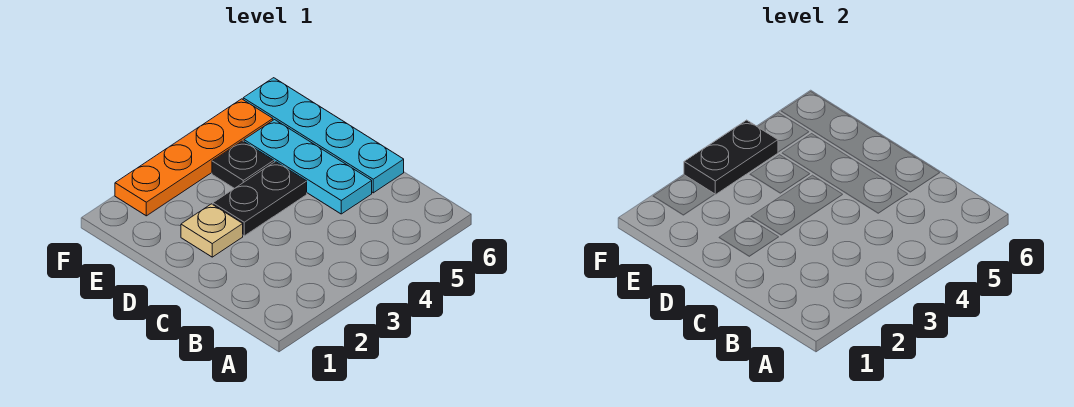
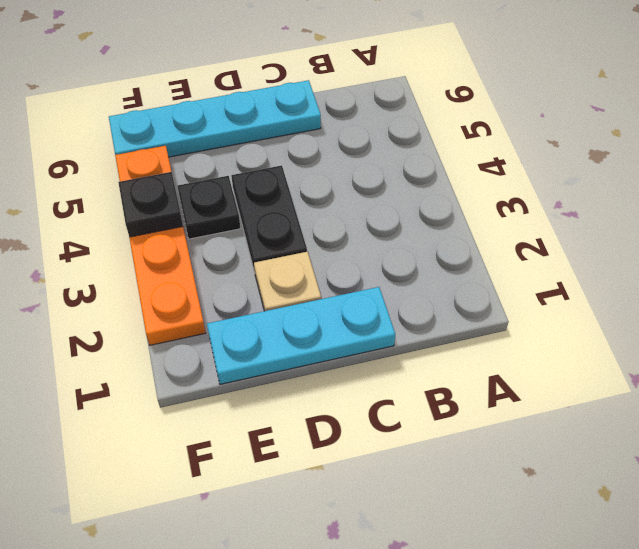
cyan plate C5:E5 level 1 -> cyan plate C1:E1 level 1
black plate F3:F4 level 2 -> black plate F4 level 2

